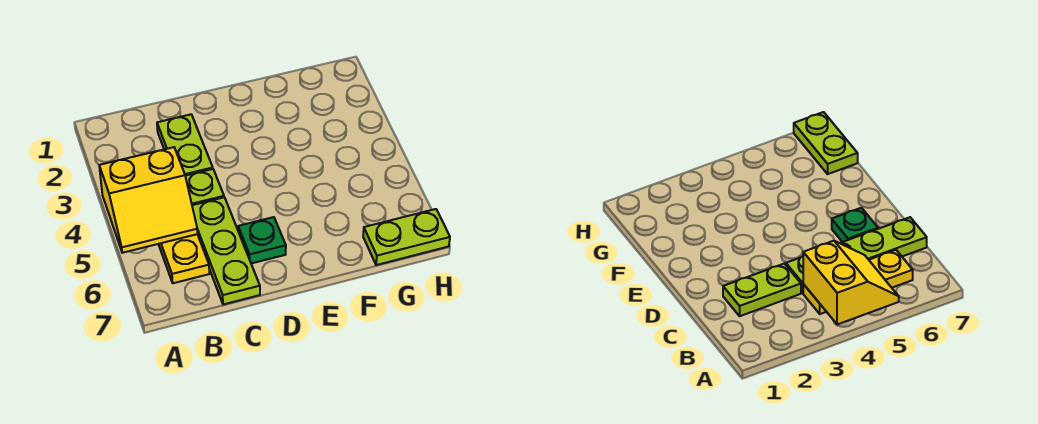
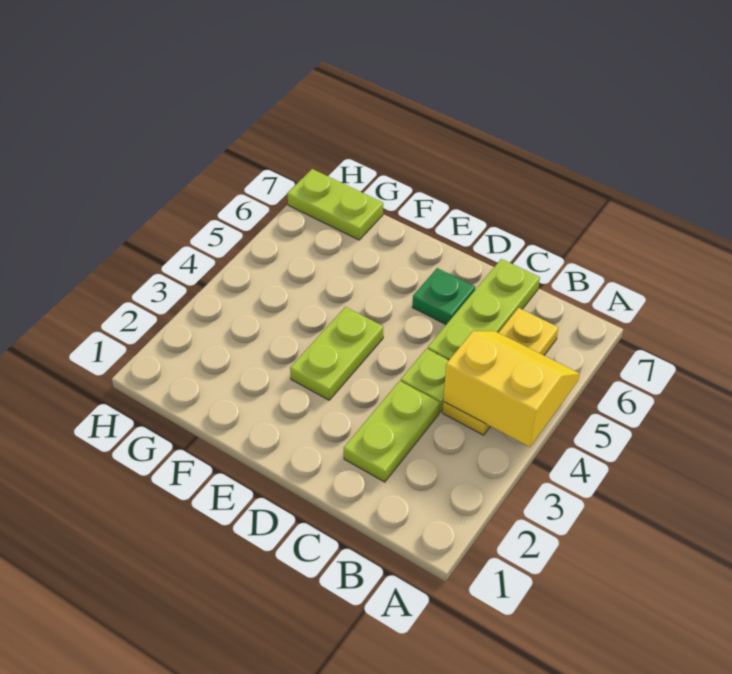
none -> lime plate E3:E4 level 1

